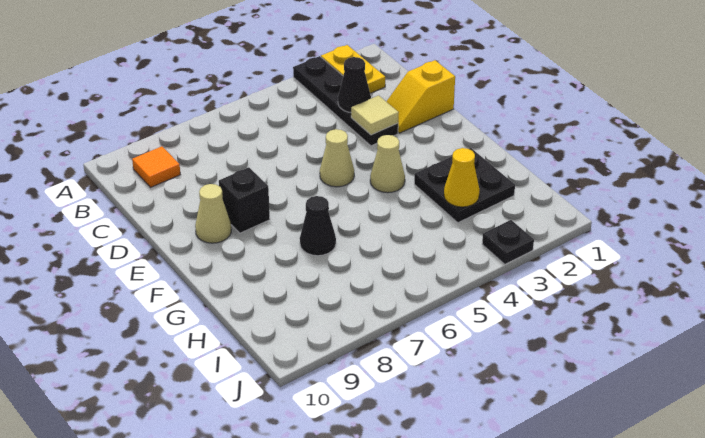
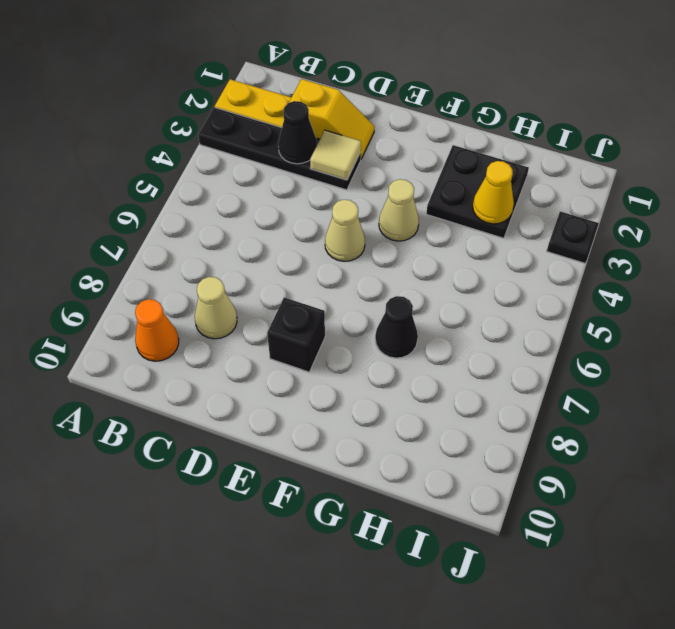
orange tile B9 level 1 -> orange cone B9 level 1
yellow slope D1:D2 level 1 top 1 -> yellow slope C2:D2 level 1 top C
tan cone E9 level 1 -> tan cone C8 level 1

